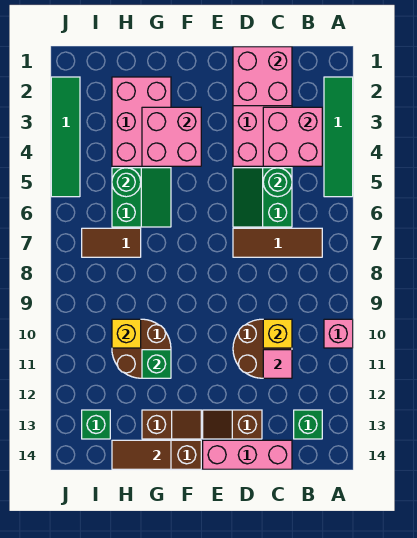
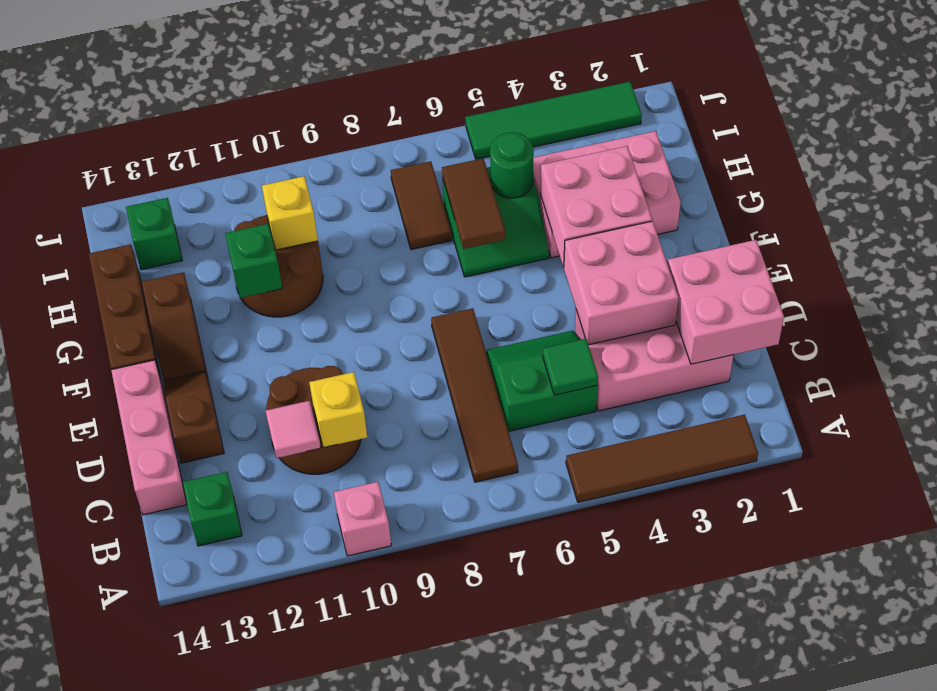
green tile A2:A5 level 1 -> brown tile A2:A5 level 1
pink brick B3:C4 level 2 -> pink brick D3:E4 level 2
brown tile B7:D7 level 1 -> brown tile B7:E7 level 1
green round brick C5 level 2 -> green tile C5 level 2
brown tile G14:H14 level 2 -> brown tile G6:H6 level 2

